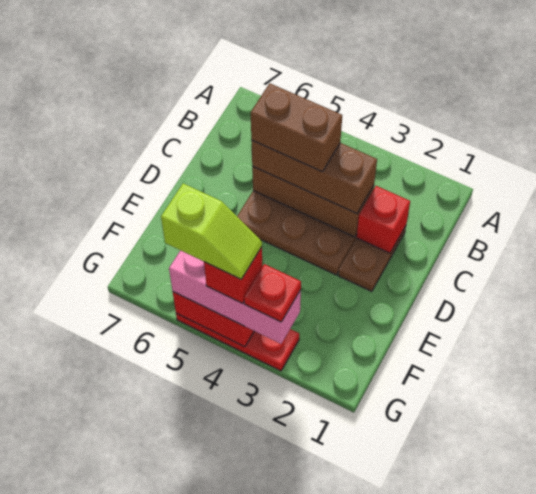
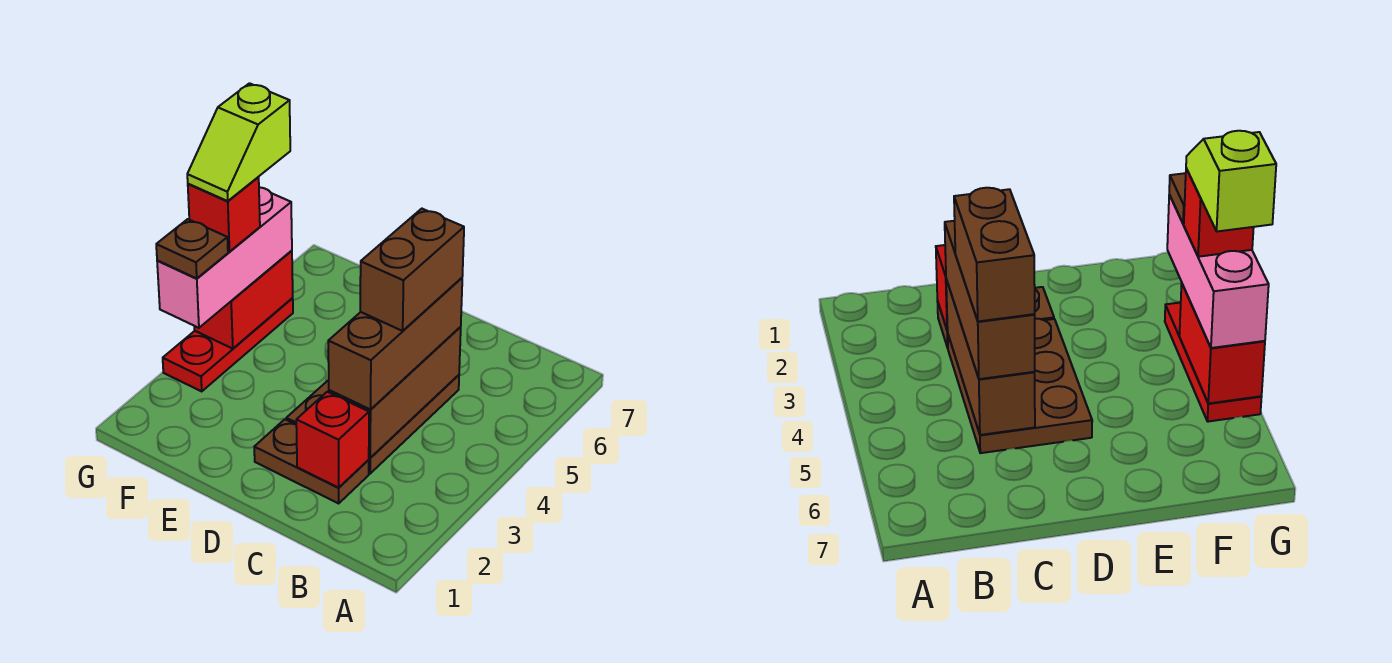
red plate G3 level 4 -> brown plate G3 level 4

